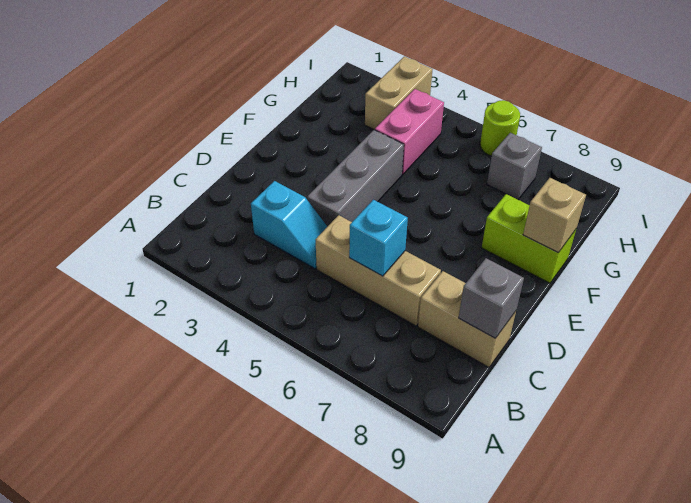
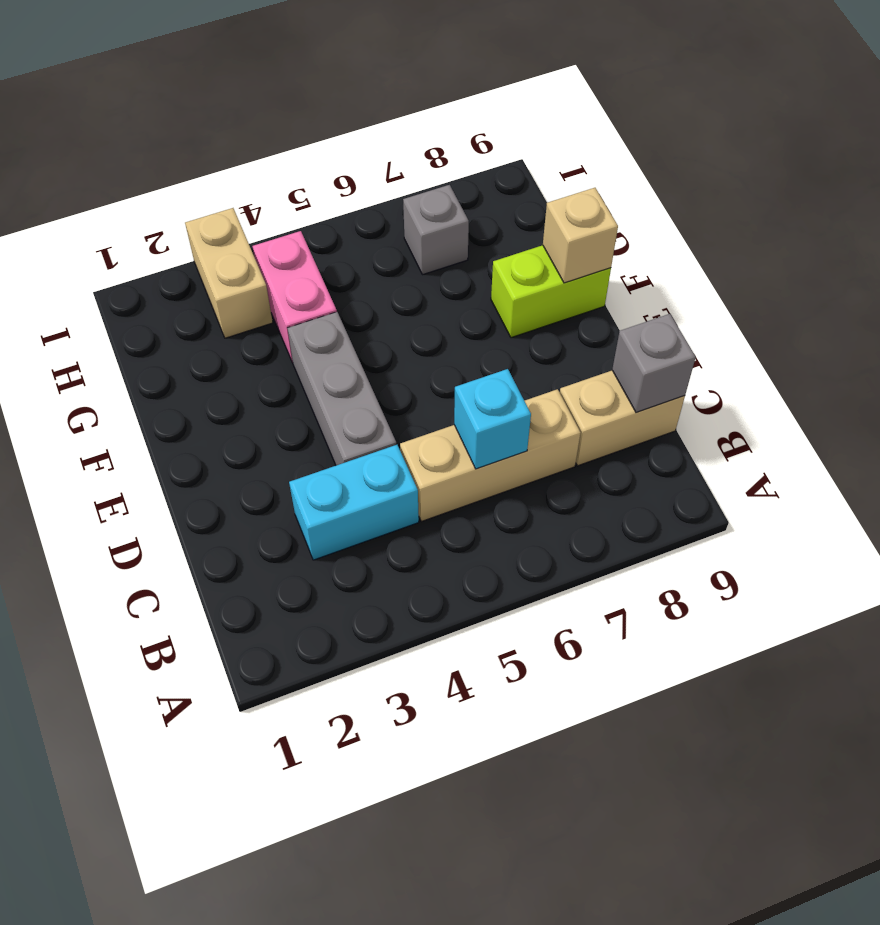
cyan slope C3:C4 level 1 top 3 -> cyan brick C3:C4 level 1
lime round brick I6 level 1 -> none

